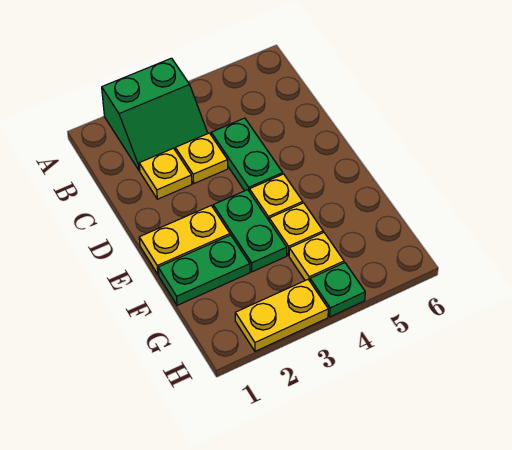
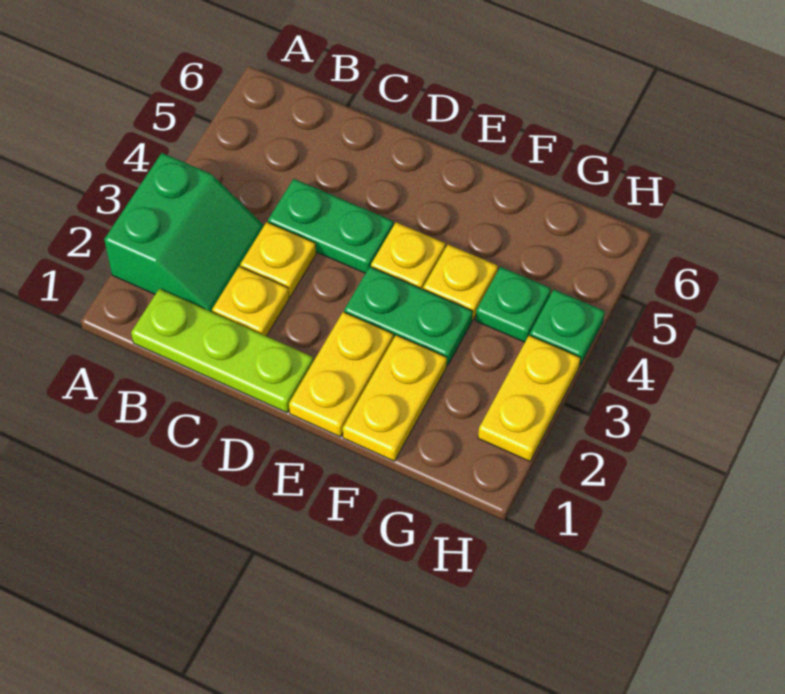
none -> lime plate B1:D1 level 1
green plate F1:F2 level 1 -> yellow plate F1:F2 level 1
yellow plate G4 level 1 -> green plate G4 level 1

